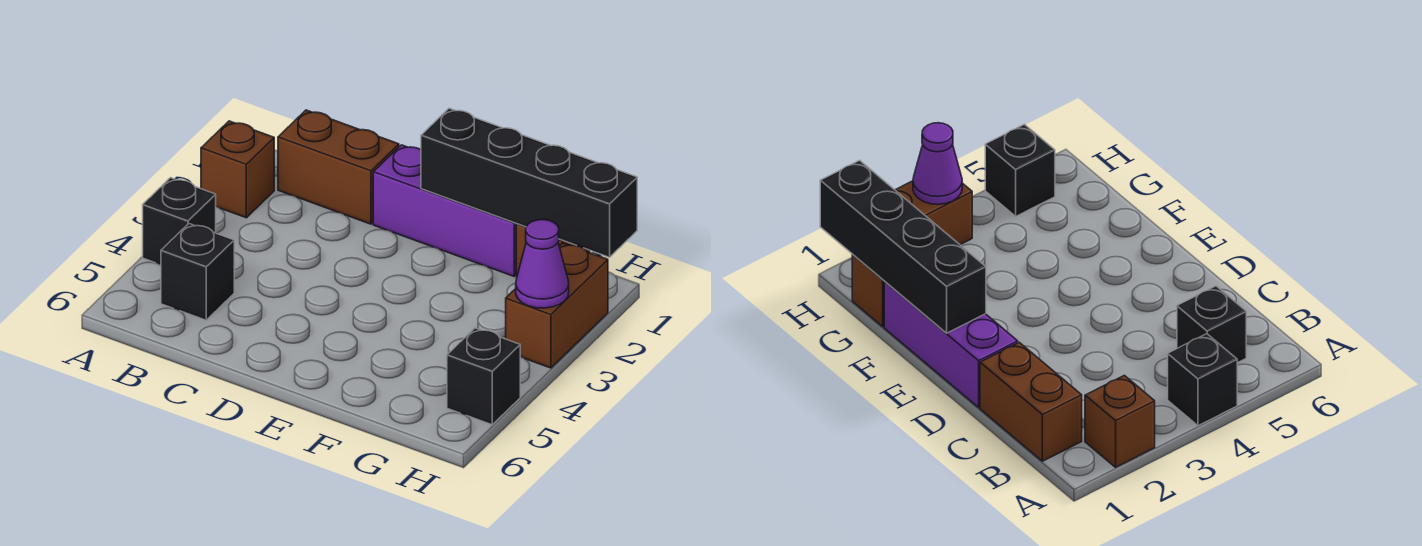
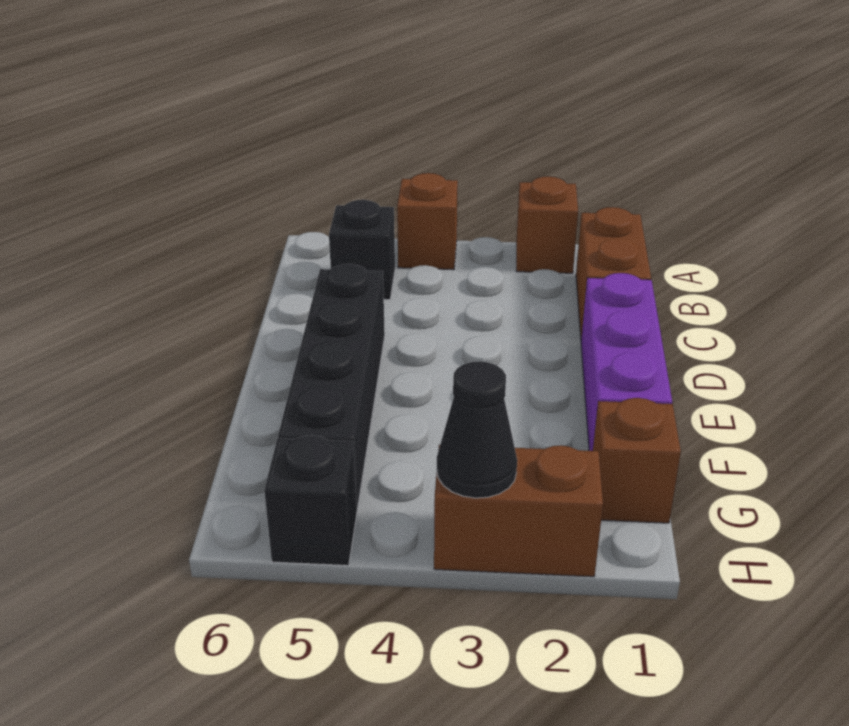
black brick A4 level 1 -> brown brick A4 level 1
black brick E1:H1 level 2 -> black brick D5:G5 level 1
purple cone H3 level 2 -> black cone H3 level 2

